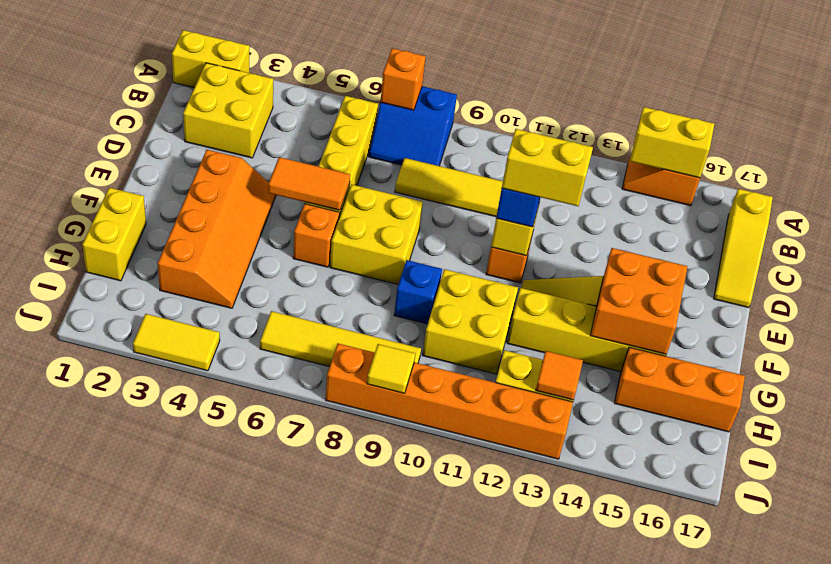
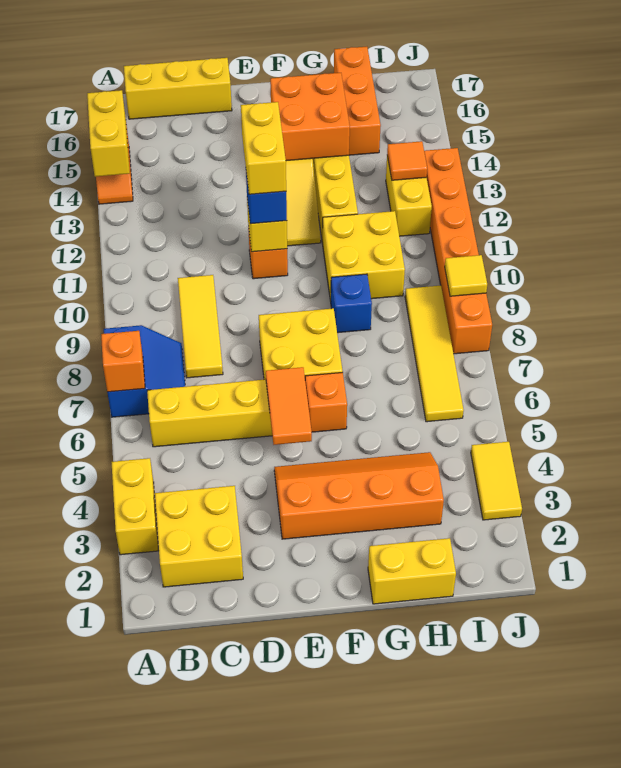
yellow brick A1:A2 level 1 -> yellow brick A3:A4 level 1
yellow slope B17:D17 level 1 top B -> yellow brick B17:D17 level 1

